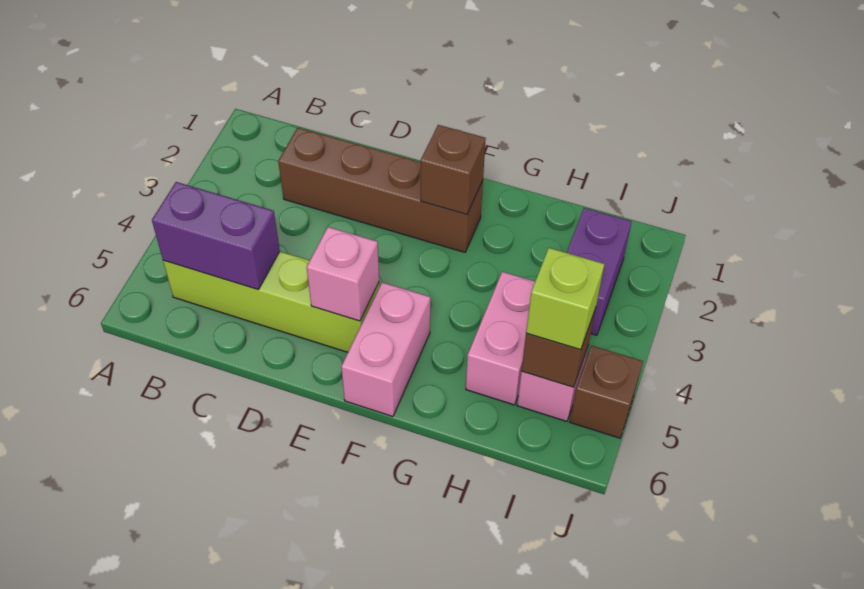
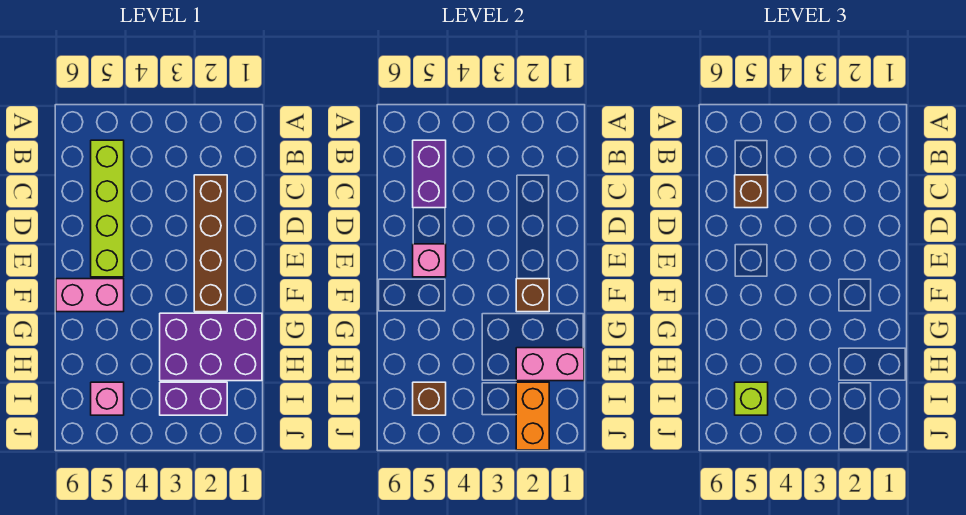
none -> purple brick G1:H3 level 1
pink brick H4:H5 level 1 -> pink brick H1:H2 level 2
none -> orange brick I2:J2 level 2
brown brick J5 level 1 -> brown brick C5 level 3

